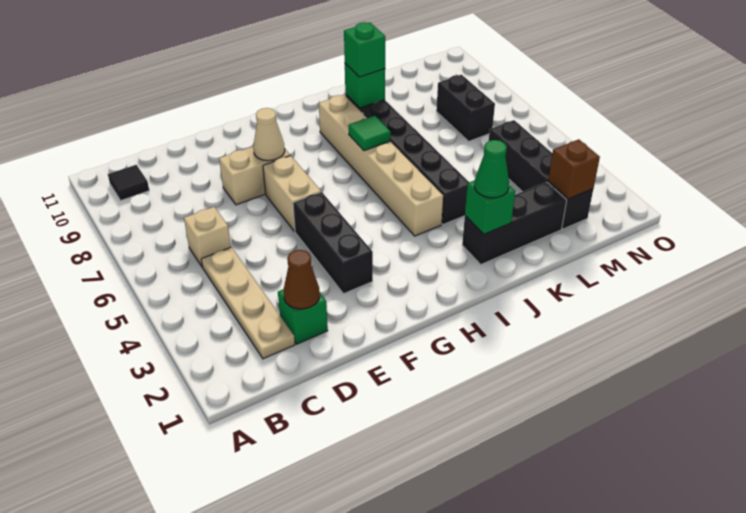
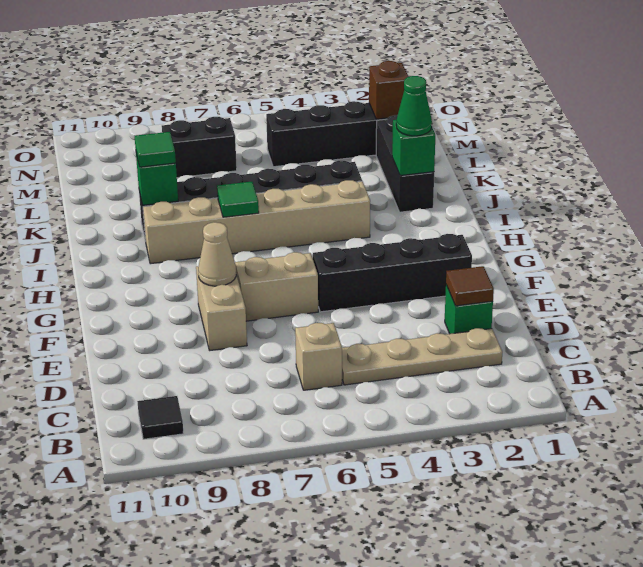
brown cone D2 level 2 -> brown tile D2 level 2
black brick F3:F5 level 1 -> black brick F2:F5 level 1
green brick J9 level 3 -> green tile J9 level 3

